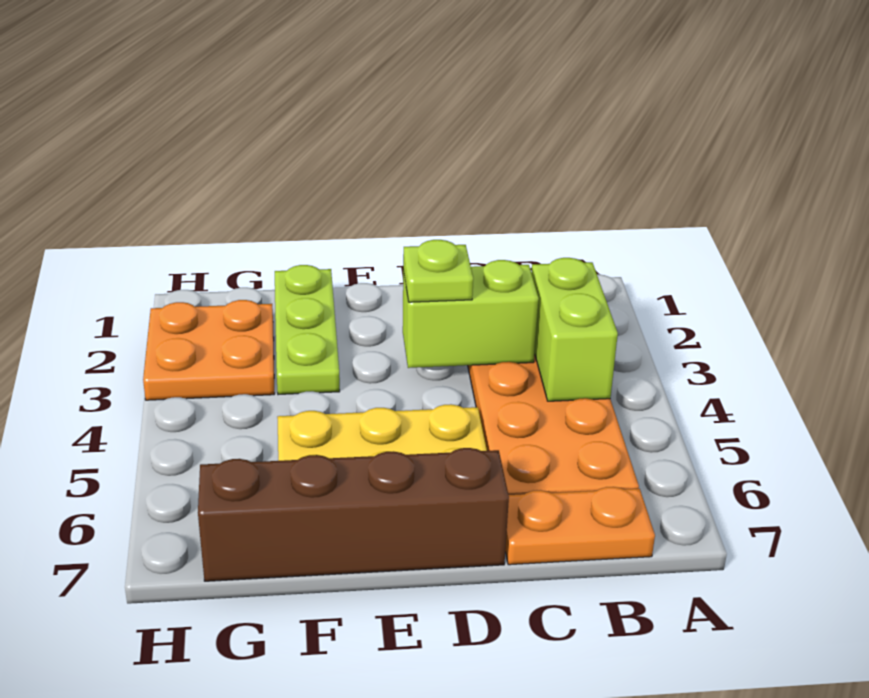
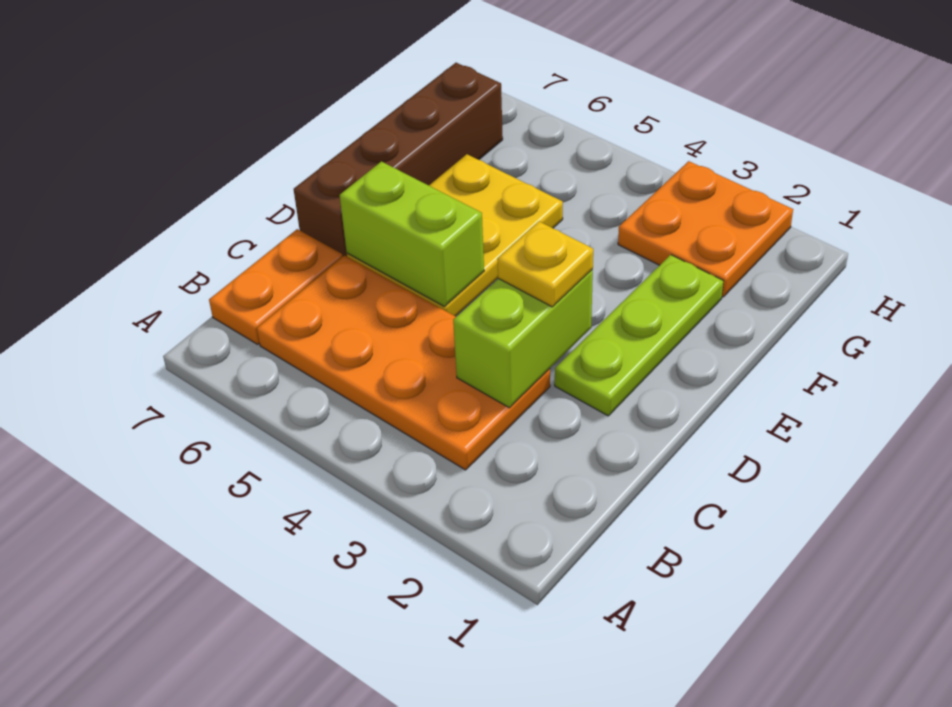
lime brick B3:B4 level 2 -> lime brick D5:D6 level 2
lime plate D3 level 3 -> yellow plate D3 level 3
lime plate F1:F3 level 1 -> lime plate D2:F2 level 1

